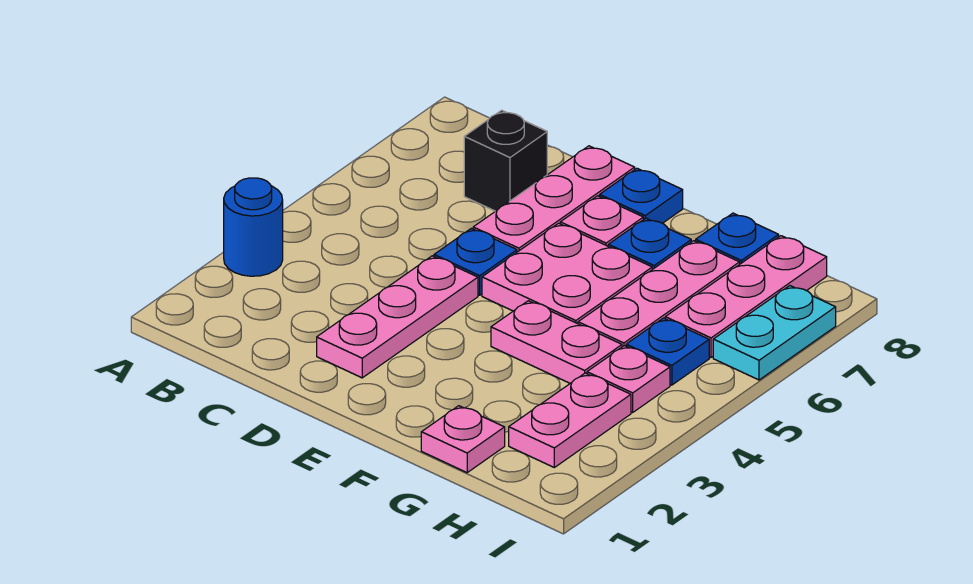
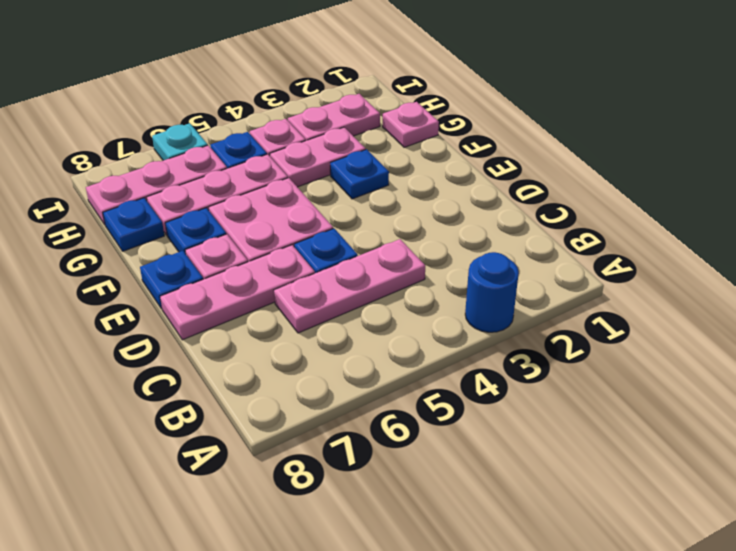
black brick C7 level 1 -> none
pink plate D2:D4 level 1 -> pink plate C4:C6 level 1
none -> blue plate F3 level 1
pink plate F4:G4 level 1 -> pink plate G3:G4 level 1
cyan plate I6:I7 level 1 -> cyan plate I6 level 1

